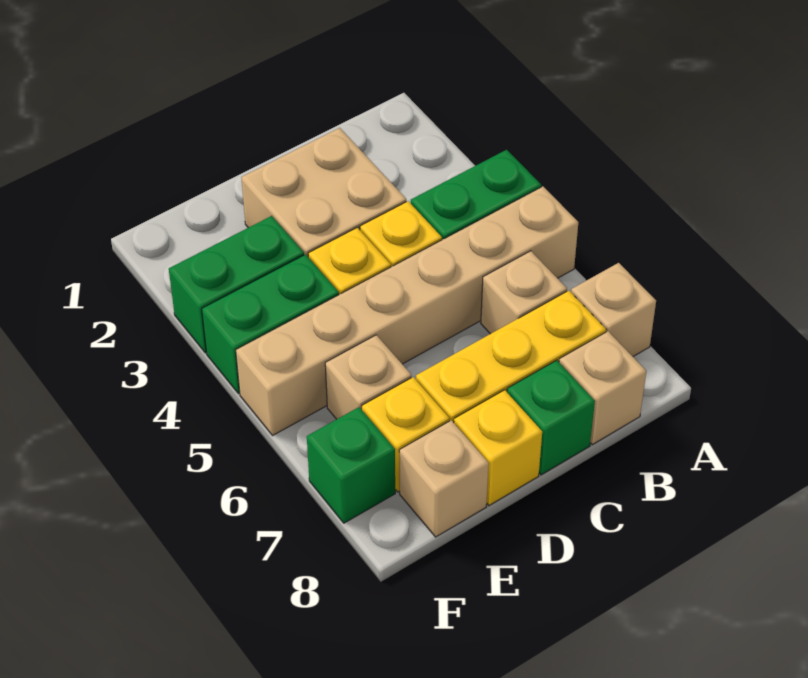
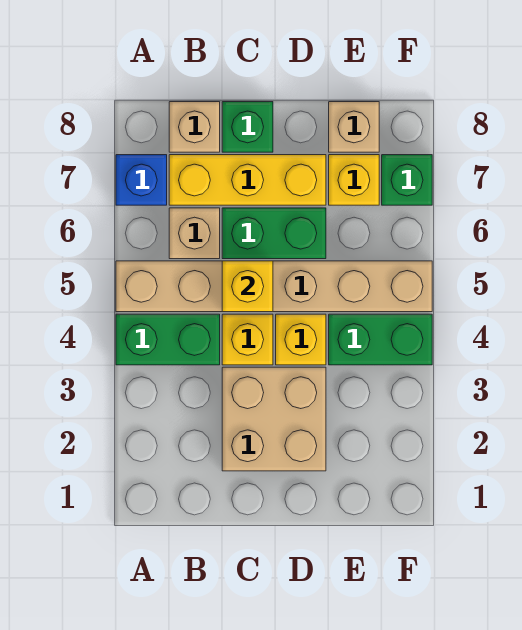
tan brick A7 level 1 -> blue brick A7 level 1
yellow brick D8 level 1 -> yellow brick C5 level 2
green brick E3:F3 level 1 -> green brick C6:D6 level 1
tan brick E6 level 1 -> none

